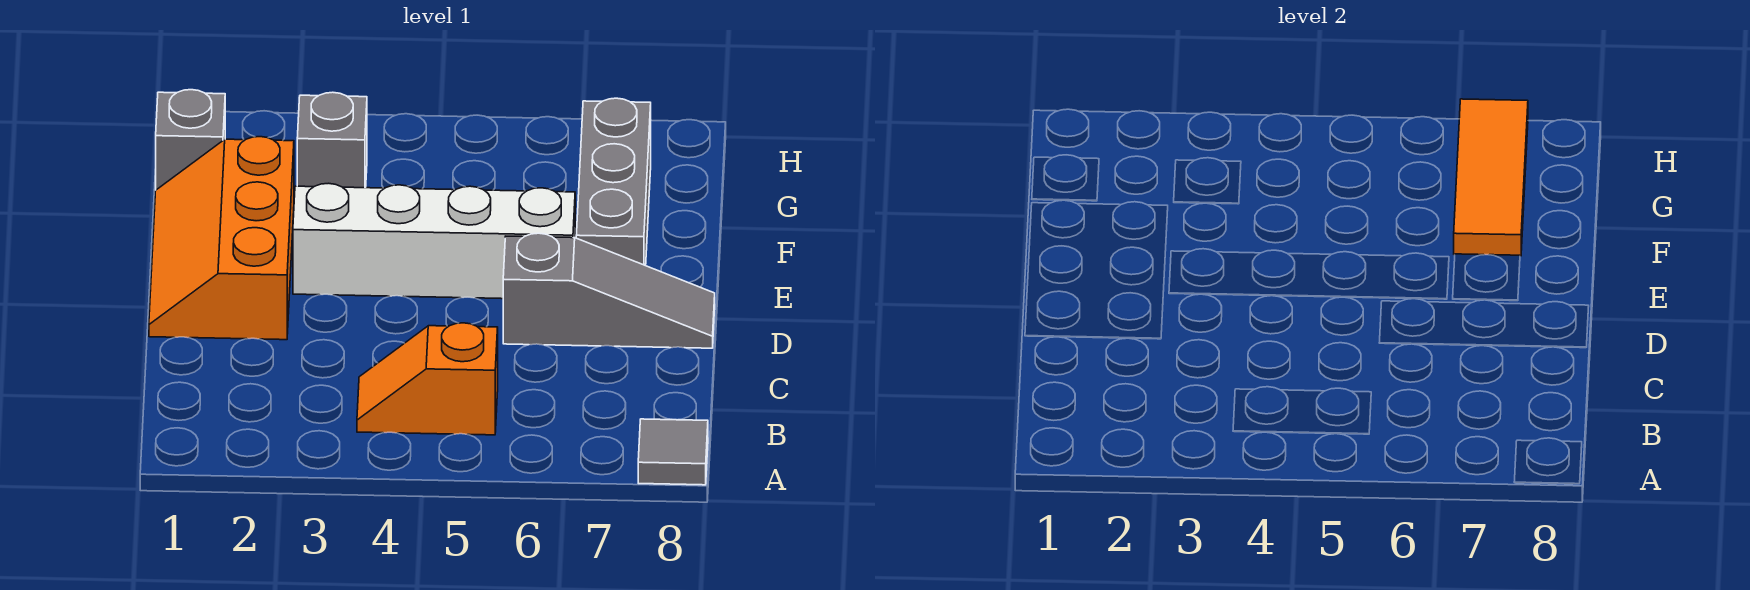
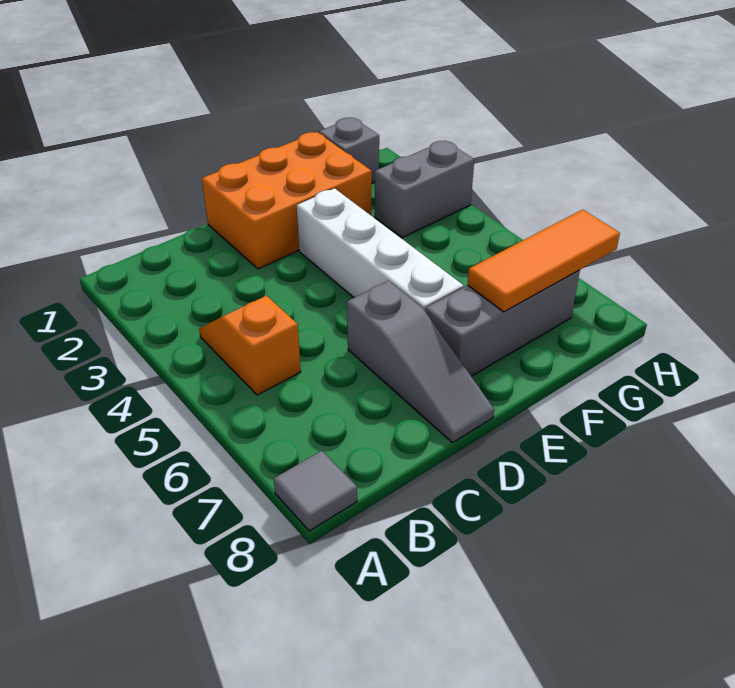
orange slope D1:F2 level 1 top 2 -> orange brick D1:F2 level 1
grey brick G3 level 1 -> grey brick G3:H3 level 1

